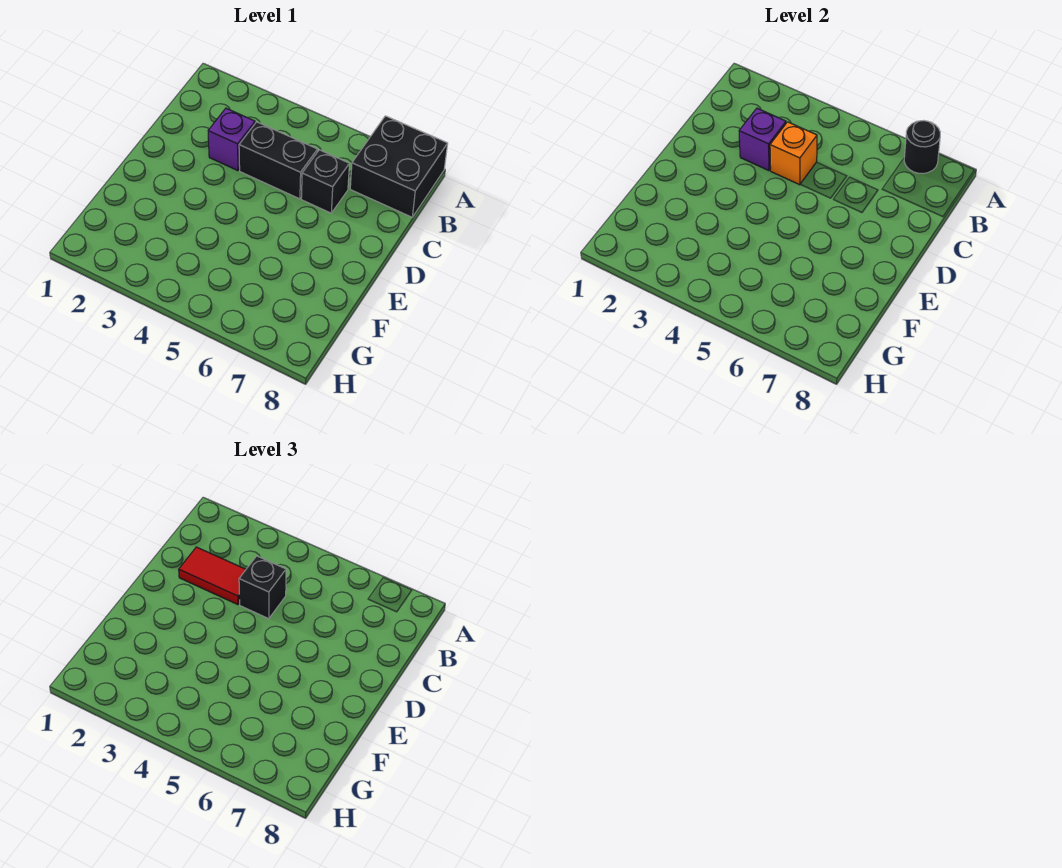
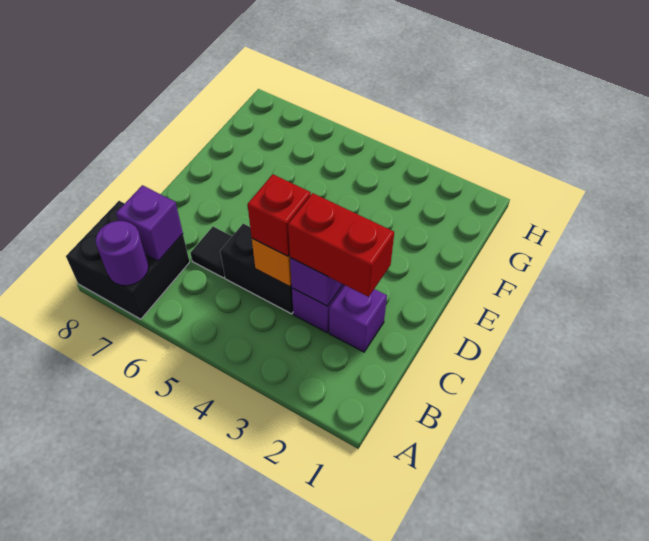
black round brick A7 level 2 -> purple round brick A7 level 2
none -> purple brick B7 level 2
none -> purple brick C2 level 1
red tile C2:C3 level 3 -> red brick C2:C3 level 3
black brick C4 level 3 -> red brick C4 level 3
black brick C6 level 1 -> black tile C6 level 1

